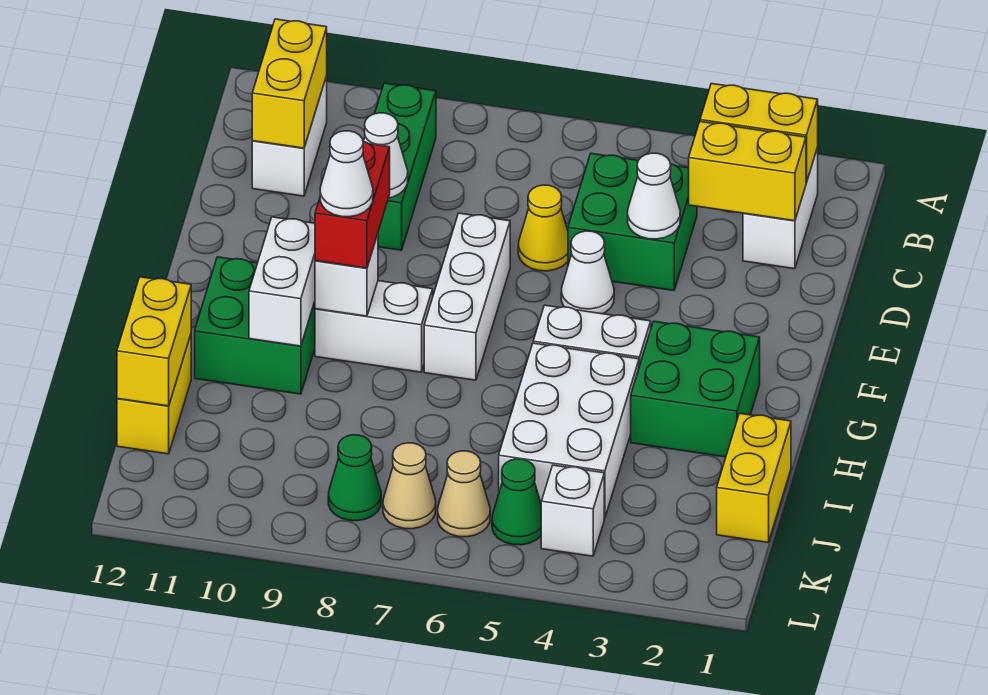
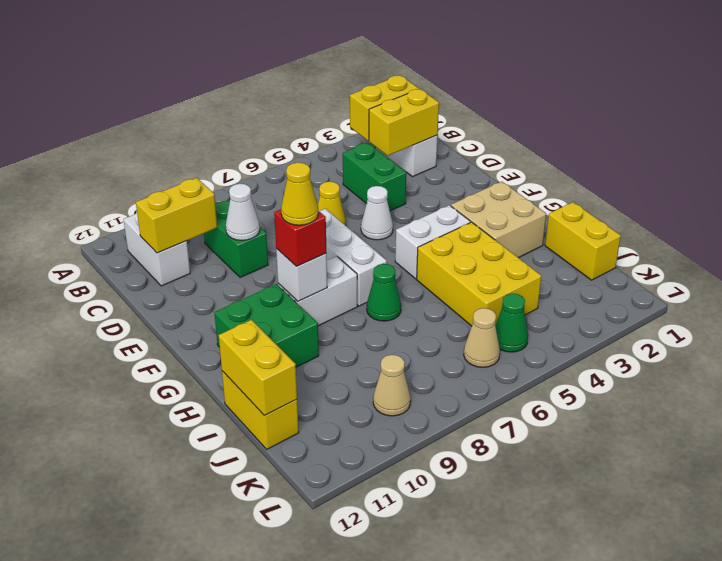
green brick B9:D9 level 1 -> green brick C9:D9 level 1
yellow brick B11:C11 level 2 -> yellow brick C10:C11 level 2
green brick C4:D5 level 1 -> green brick C4:D4 level 1
white cone D4 level 2 -> none
red brick F9:G9 level 3 -> red brick G9 level 3
green brick G2:H3 level 1 -> tan brick G2:H3 level 1
white cone G9 level 4 -> yellow cone G9 level 4
white brick G10:H10 level 2 -> none
white brick H4:J5 level 1 -> yellow brick H4:J5 level 1
white brick K4 level 1 -> none
tan cone K7 level 1 -> tan cone K9 level 1
green cone K8 level 1 -> green cone H7 level 1

